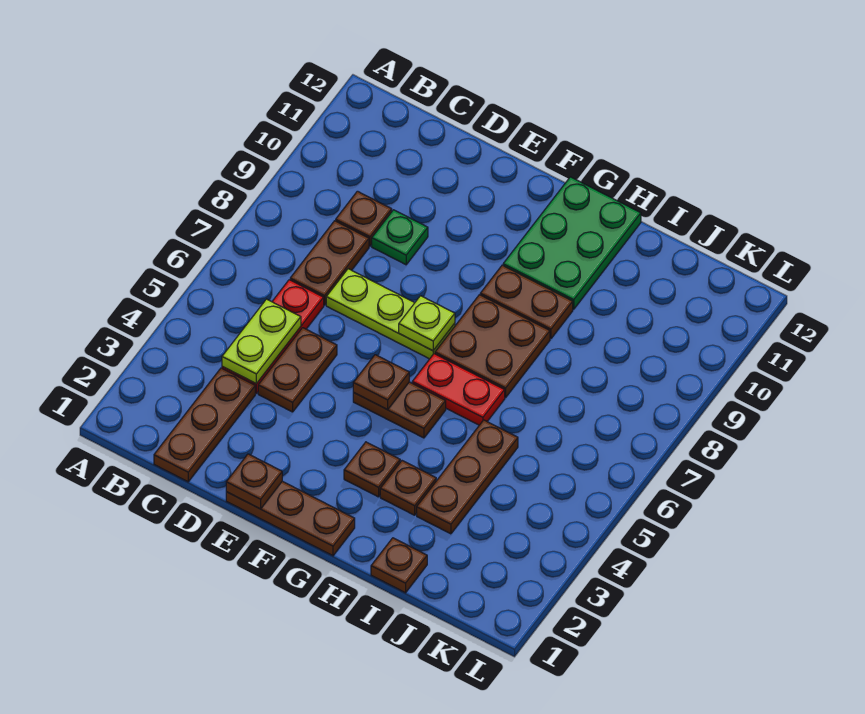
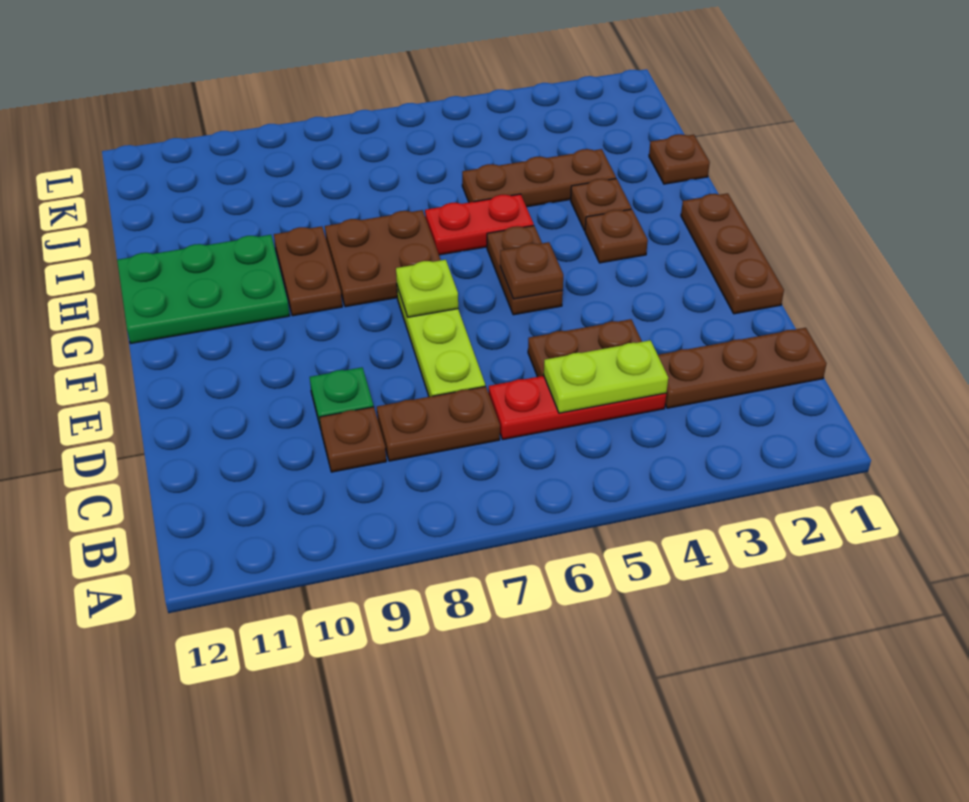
brown plate E1 level 2 -> none
red plate G6:H6 level 1 -> red plate H5:H6 level 1

